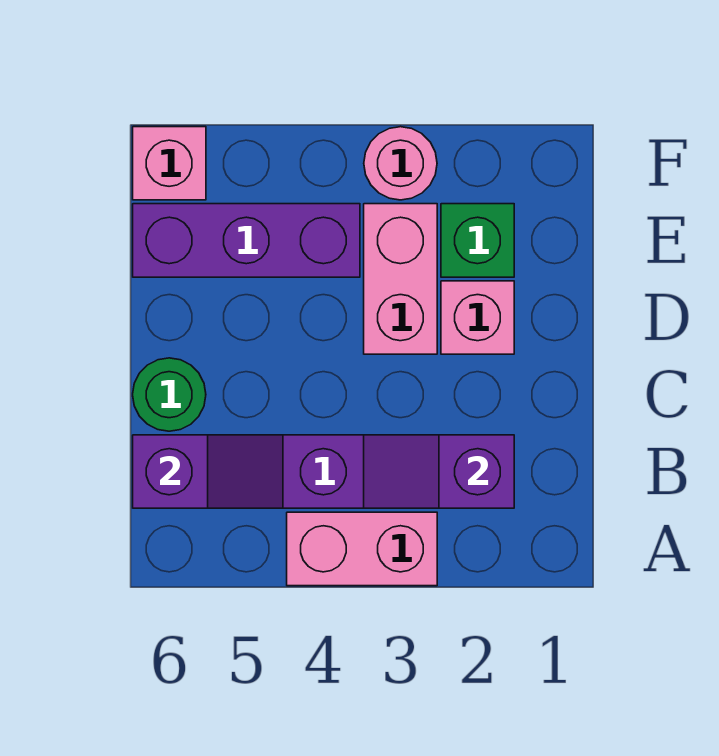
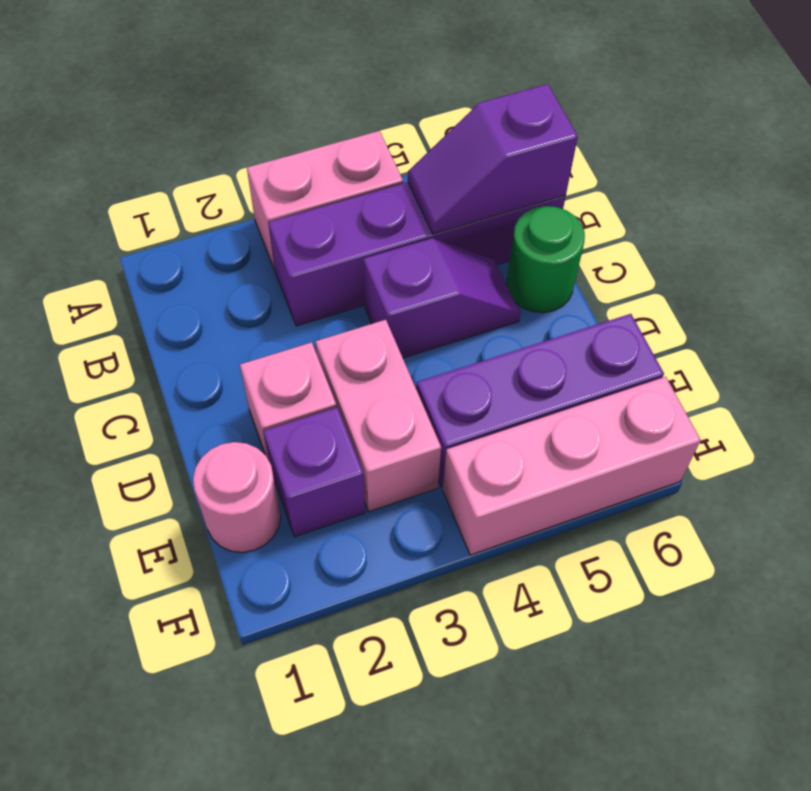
purple slope B2:B3 level 2 top 2 -> purple slope C4:C5 level 1 top 4
green brick E2 level 1 -> purple brick E2 level 1
pink round brick F3 level 1 -> pink round brick E1 level 1
pink brick F6 level 1 -> pink brick F4:F6 level 1

